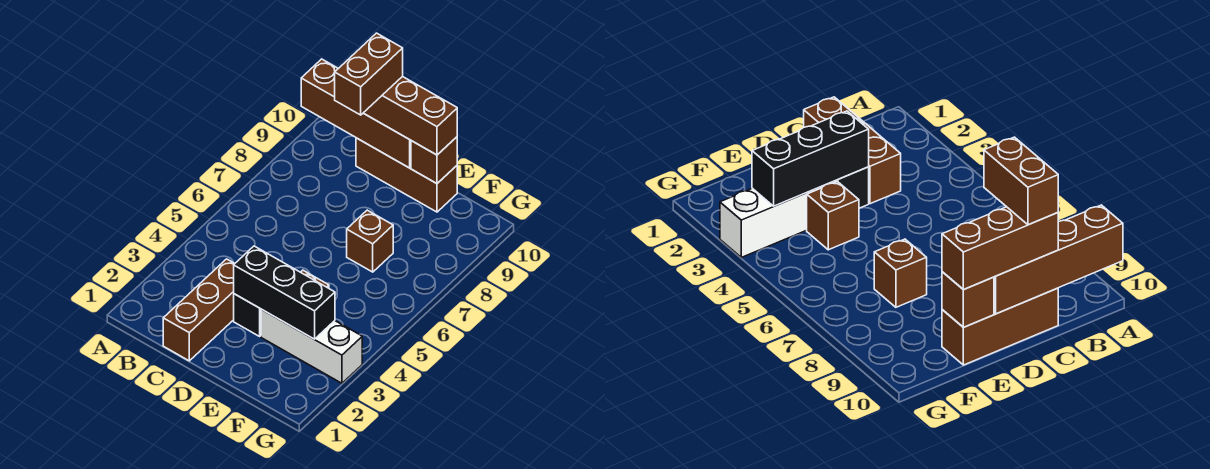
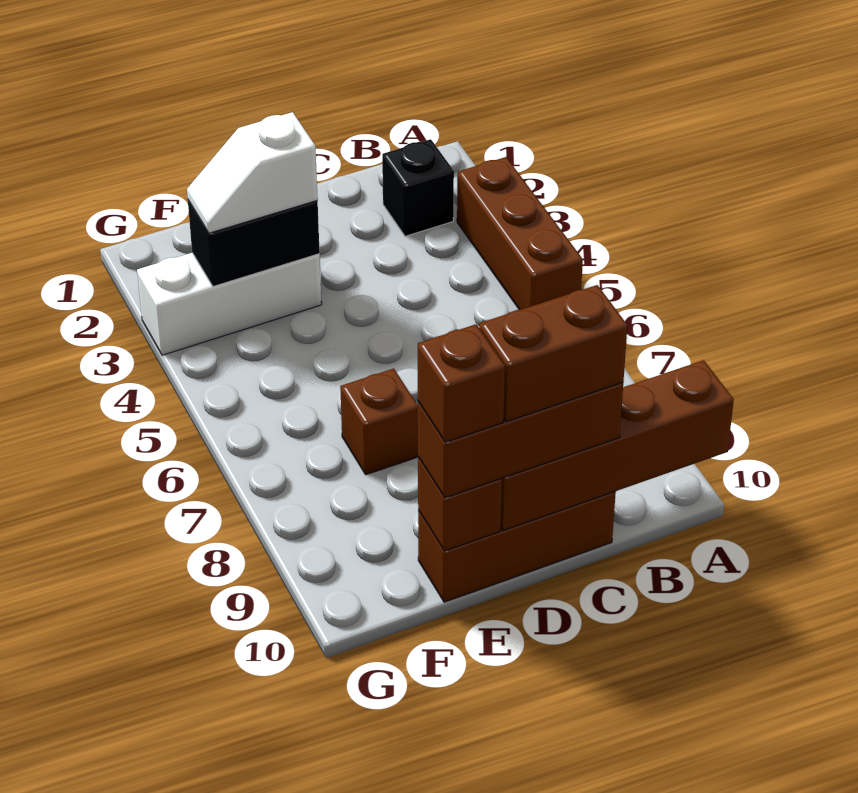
brown brick C1:C3 level 1 -> brown brick A3:A5 level 1
brown brick C9:C10 level 4 -> brown brick C10:D10 level 4
black brick D3 level 1 -> black brick B2 level 1
black brick D3:F3 level 2 -> black brick E3:F3 level 2
none -> white slope E3:F3 level 3 top E
brown brick E4 level 1 -> brown brick E10 level 4

